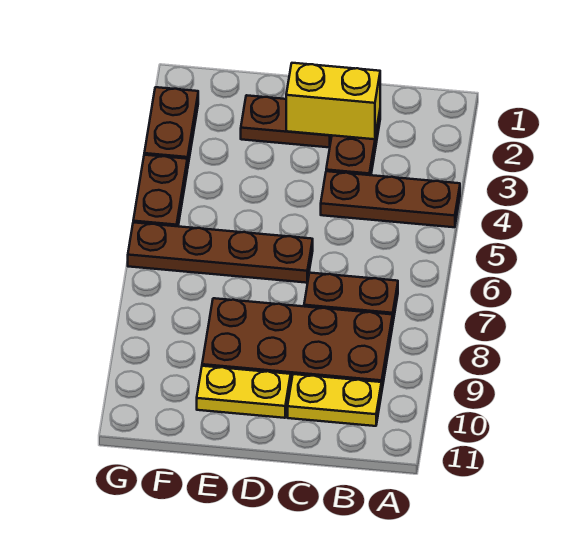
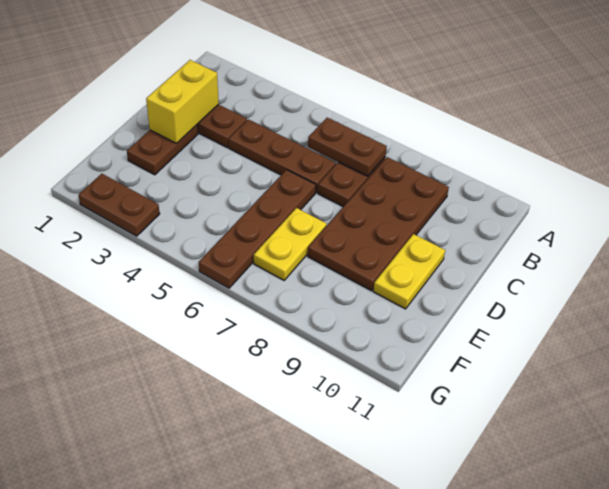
brown plate A4:C4 level 1 -> brown plate C4:C6 level 1
yellow plate B10:C10 level 1 -> yellow plate E7:F7 level 1
brown plate G4:G5 level 1 -> brown plate B6:B7 level 2

